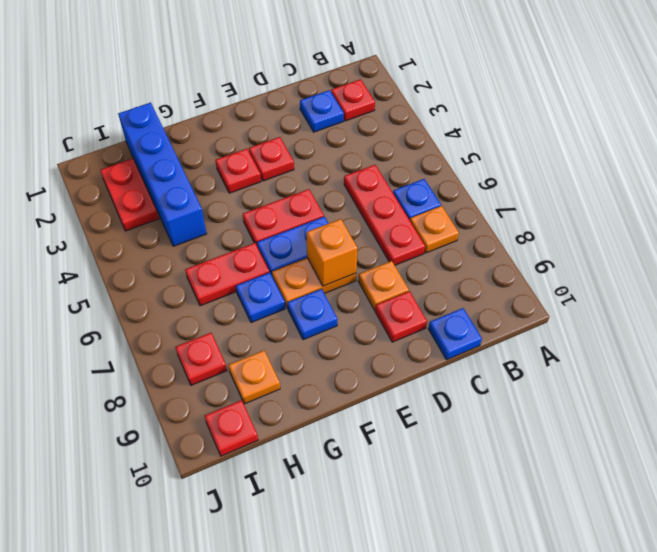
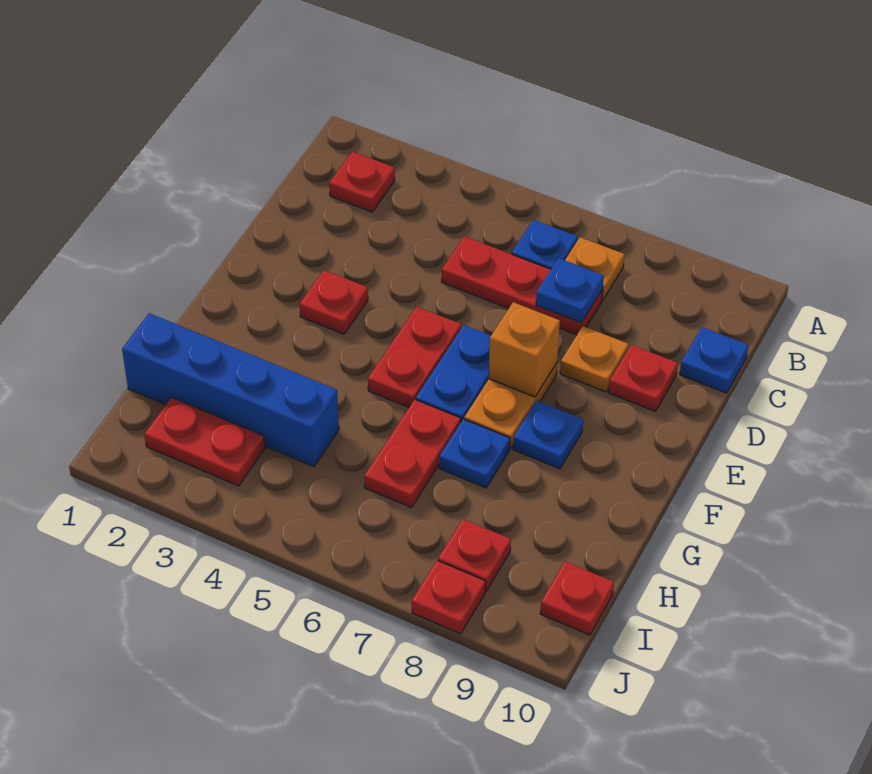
blue plate C2 level 1 -> blue plate C7 level 2
red plate F3 level 1 -> red plate J8 level 1
orange plate H9 level 1 -> none

